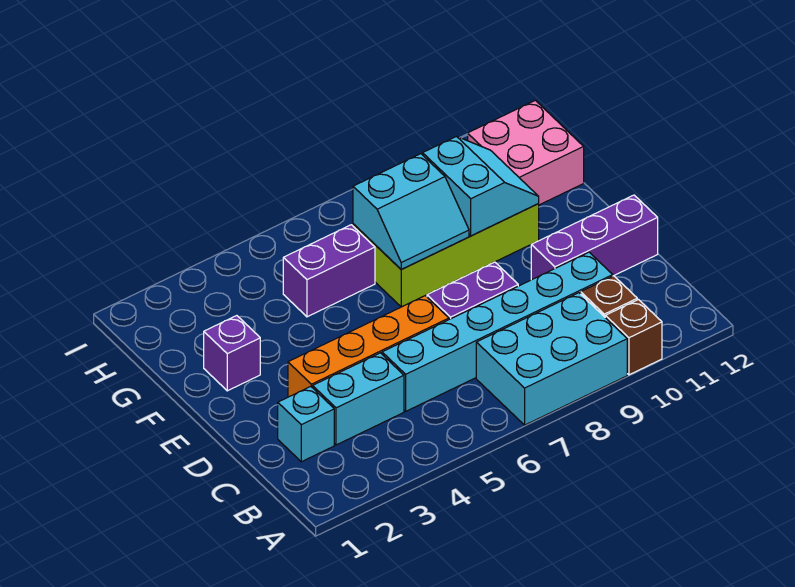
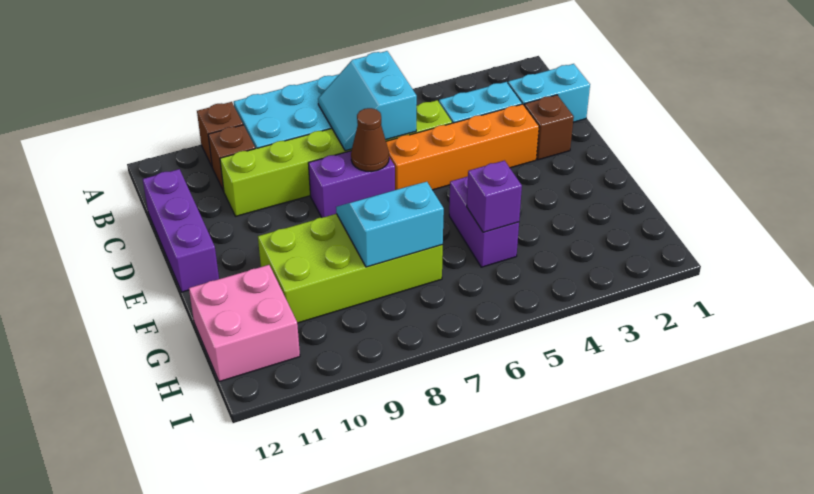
cyan brick C2 level 1 -> cyan brick C1:C2 level 1
cyan brick C5:C10 level 1 -> lime brick C5:C10 level 1
none -> brown brick D2 level 1
none -> brown cone D7 level 2
purple brick D10:D12 level 1 -> purple brick C12:E12 level 1
purple brick F2 level 1 -> purple brick G5 level 2
cyan slope F9:G10 level 2 top 9 -> cyan slope B6:C7 level 2 top 6
purple brick G5:G6 level 1 -> purple brick F5:G5 level 1

